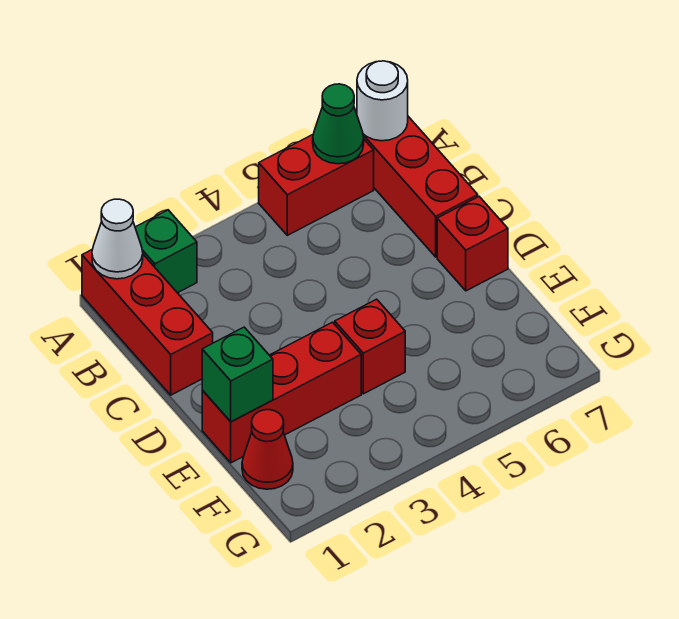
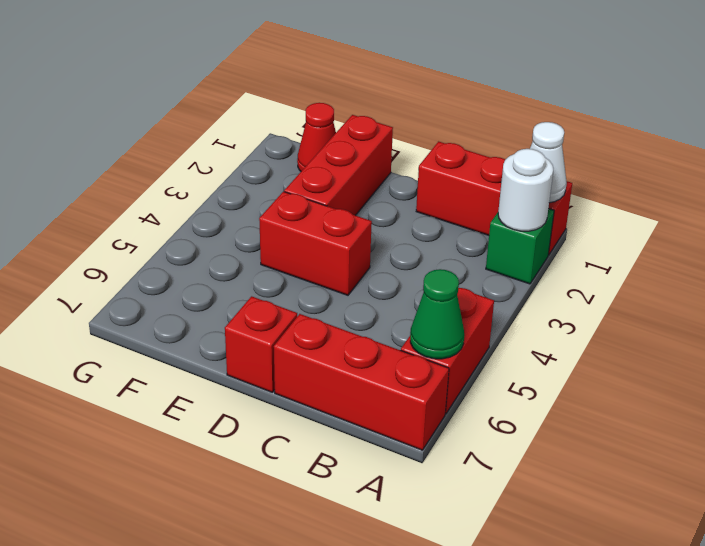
white round brick A7 level 2 -> white round brick A2 level 2
green brick E1 level 2 -> none
red brick E4 level 1 -> red brick D4:E4 level 1

